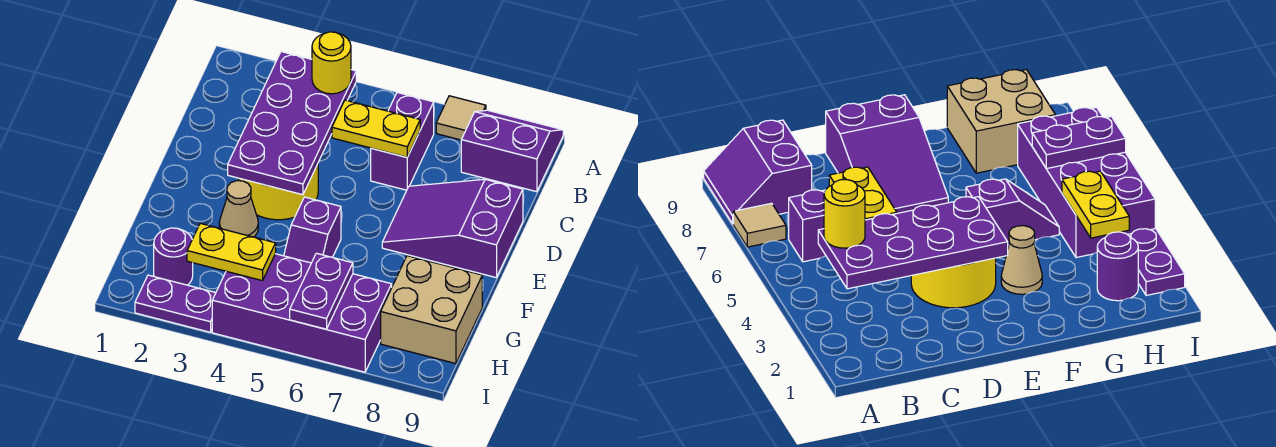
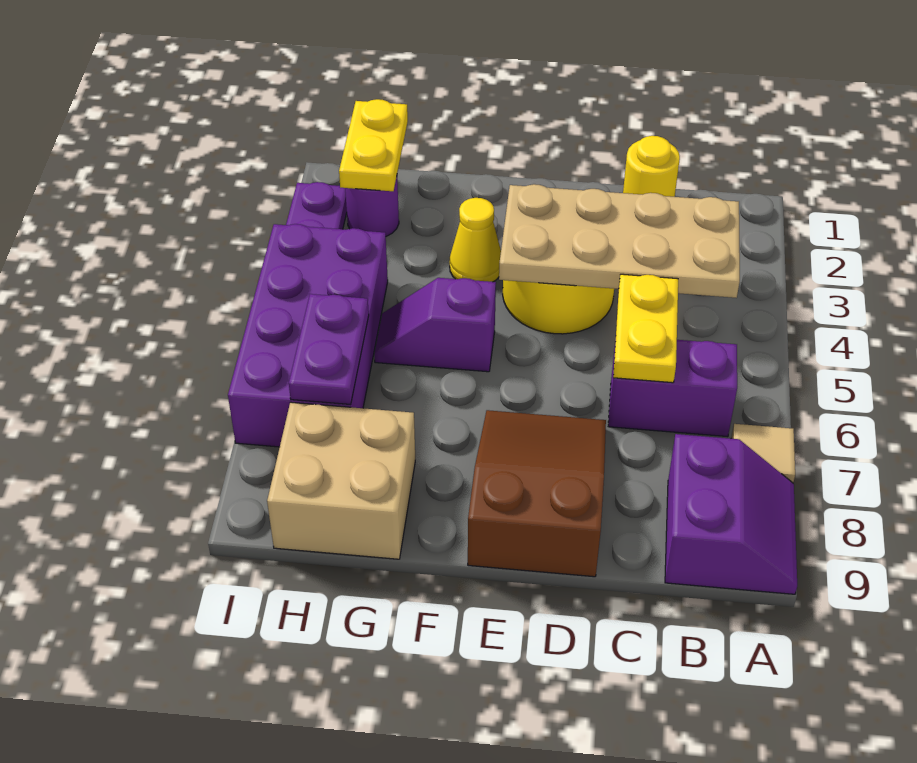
purple plate B3:E4 level 2 -> tan plate B3:E4 level 2
yellow round brick B4 level 3 -> yellow round brick C1 level 1
purple slope D7:E9 level 1 top 9 -> brown slope D7:E9 level 1 top 9
tan cone F3 level 1 -> yellow cone F3 level 1
yellow plate H3:H4 level 2 -> yellow plate H1:H2 level 2
purple plate H6:I6 level 2 -> purple plate H6:H7 level 2

